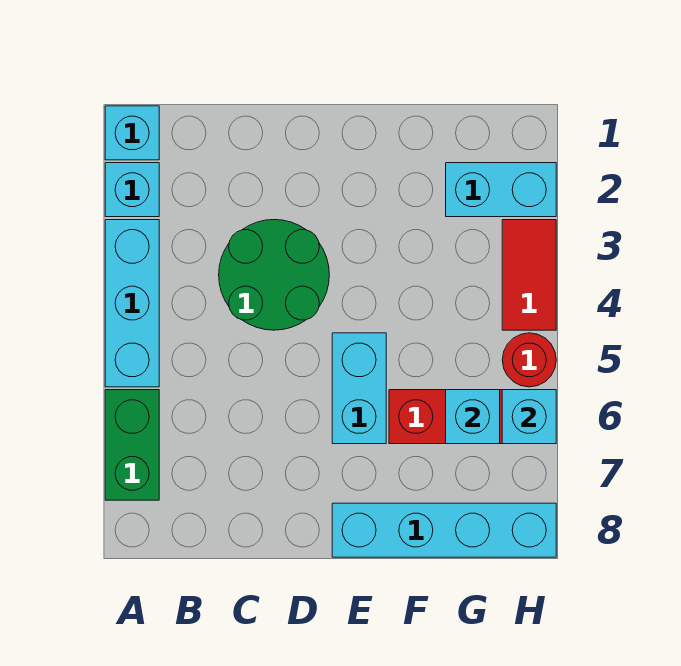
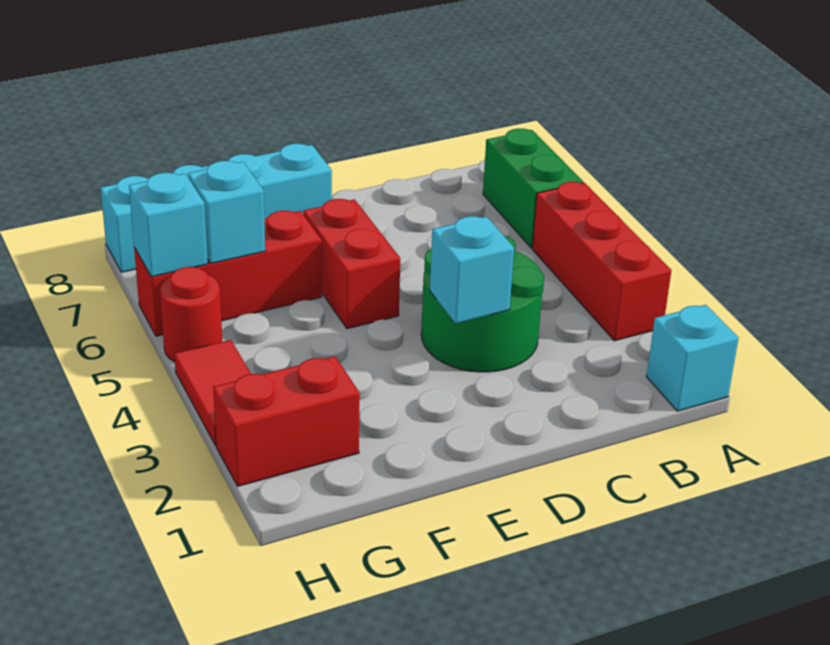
cyan brick A2 level 1 -> cyan brick D3 level 2
cyan brick A3:A5 level 1 -> red brick A3:A5 level 1
cyan brick E5:E6 level 1 -> red brick E5:E6 level 1
cyan brick G2:H2 level 1 -> red brick G2:H2 level 1

